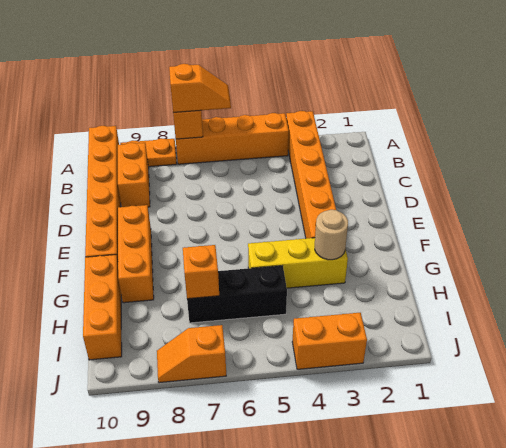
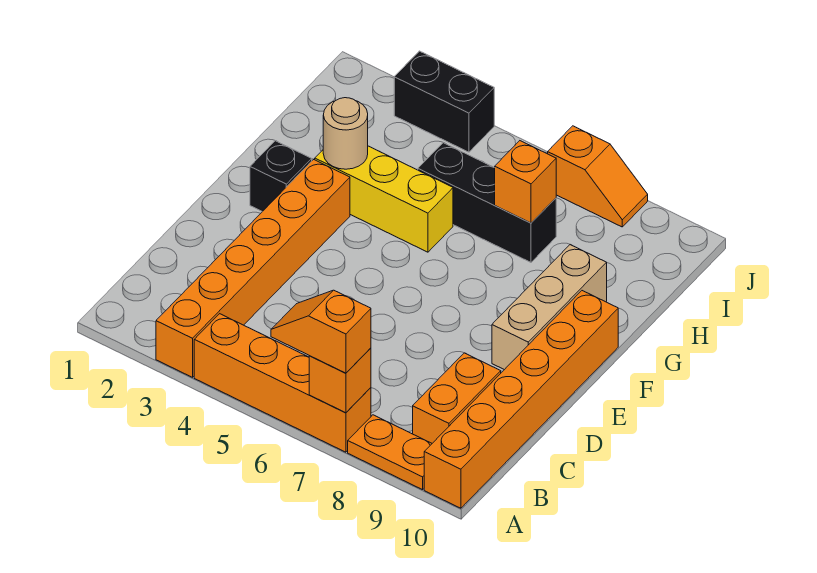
orange brick E9:G9 level 1 -> tan brick E9:G9 level 1
none -> black brick F2 level 1
orange brick G10:I10 level 1 -> none
orange brick J3:J4 level 1 -> black brick J3:J4 level 1

